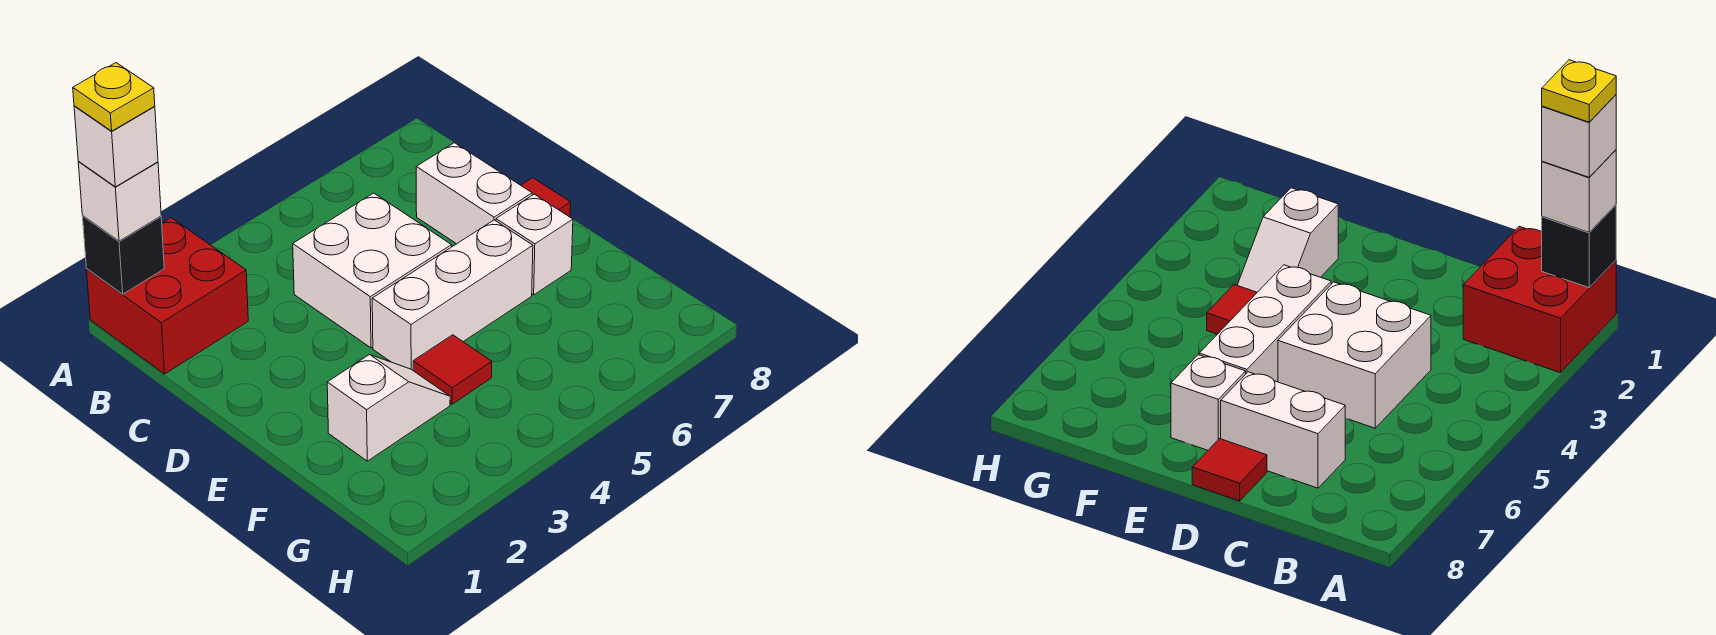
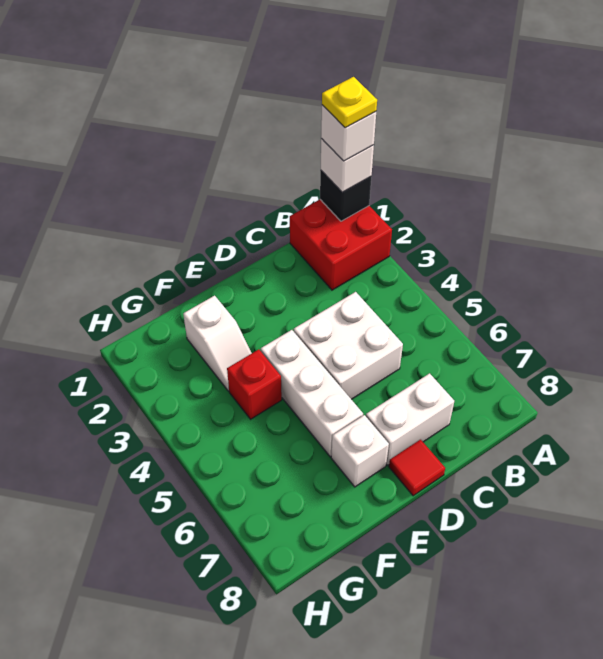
red tile F4 level 1 -> red brick F4 level 1

